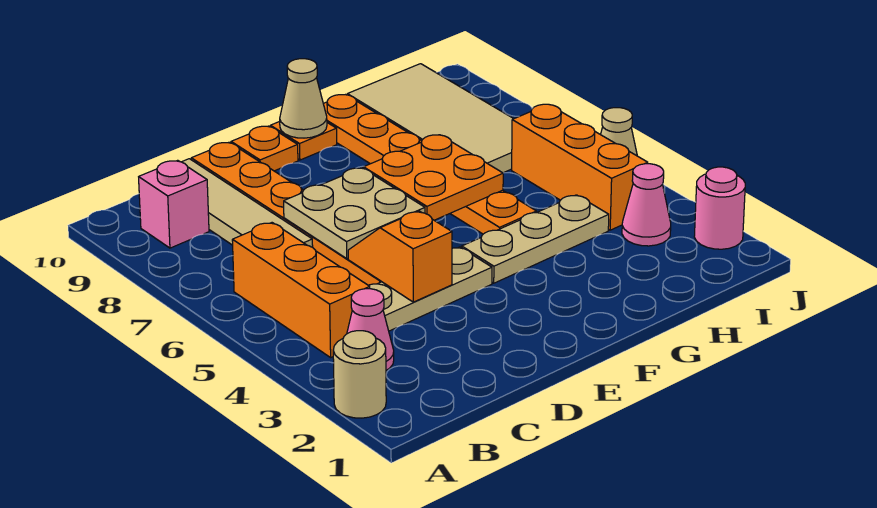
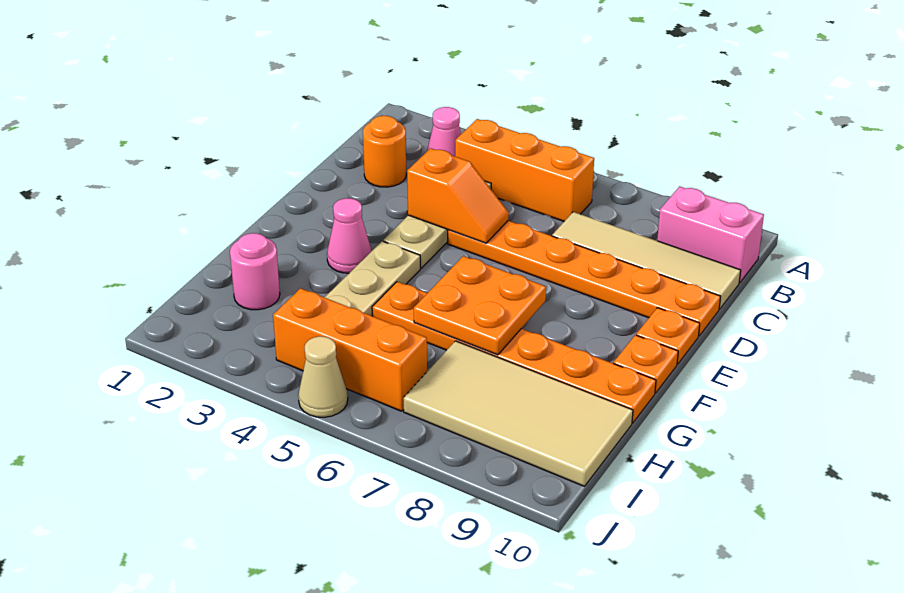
tan round brick A2 level 1 -> none
pink brick B9 level 1 -> pink brick B9:B10 level 1
none -> orange round brick C2 level 1
tan plate D6:E7 level 2 -> none
tan cone F10 level 2 -> none
pink cone I3 level 1 -> pink cone F3 level 1
pink round brick J2 level 1 -> pink round brick H2 level 1

